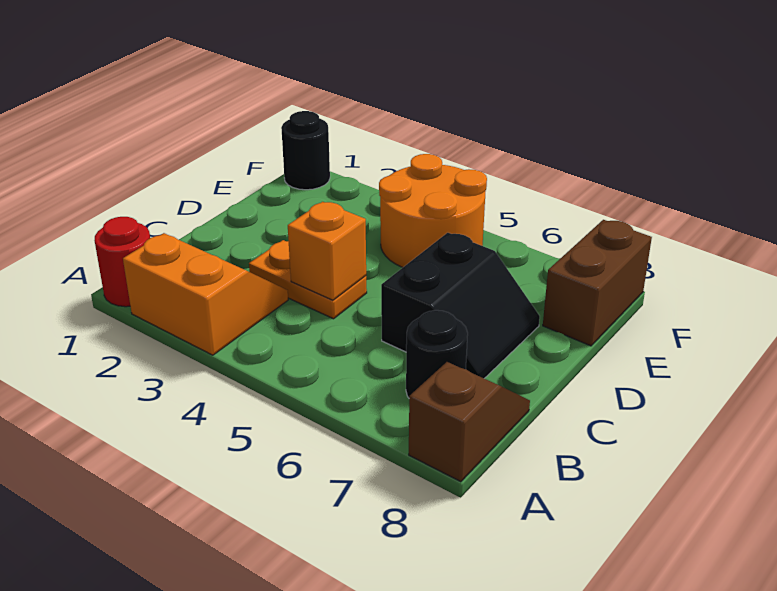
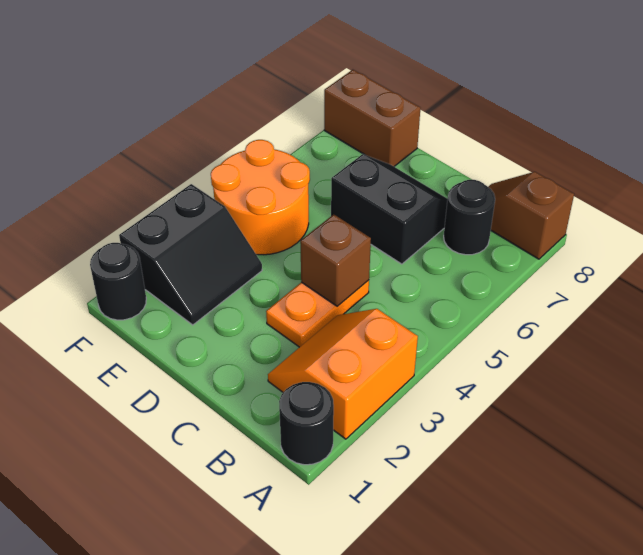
red round brick A1 level 1 -> black round brick A1 level 1
orange brick C4 level 2 -> brown brick C4 level 2
none -> black slope E2:F3 level 1 top F

